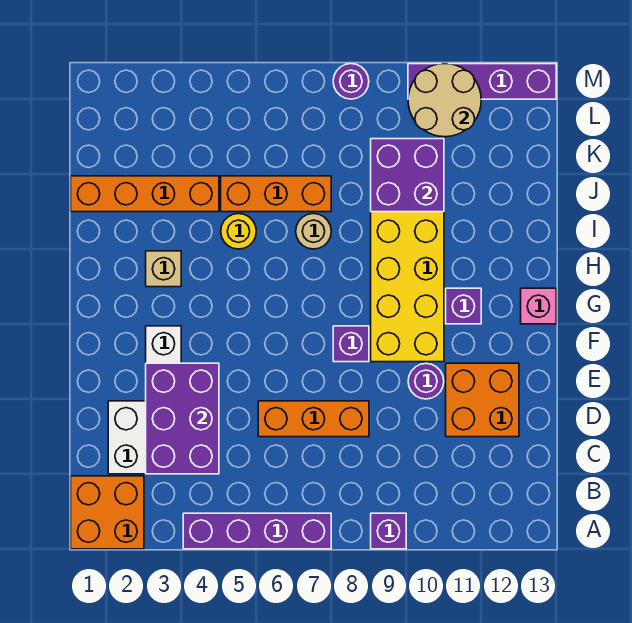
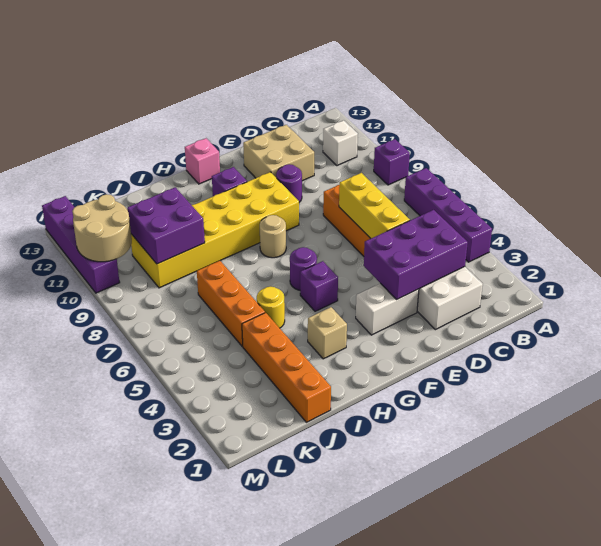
orange brick A1:B2 level 1 -> none
none -> white brick B11 level 1
none -> yellow brick D5:D7 level 2
orange brick D11:E12 level 1 -> tan brick D11:E12 level 1
purple brick F8 level 1 -> purple brick G5 level 1
tan round brick I7 level 1 -> tan round brick G8 level 1
purple round brick M8 level 1 -> purple round brick G6 level 1

